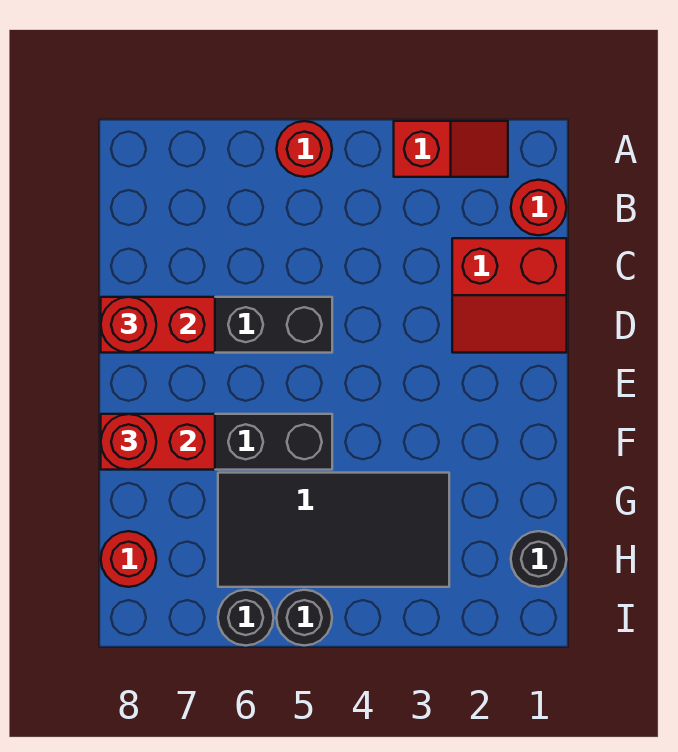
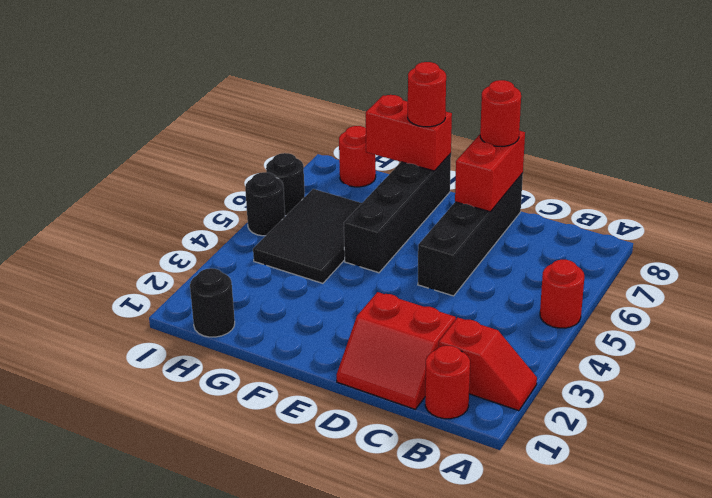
red slope A2:A3 level 1 top 3 -> red slope A2:B2 level 1 top B
red slope C1:D2 level 1 top C -> red slope C1:D2 level 1 top 2
red brick F7:F8 level 2 -> red brick F8:G8 level 2
black tile G3:H6 level 1 -> black tile G4:H6 level 1

